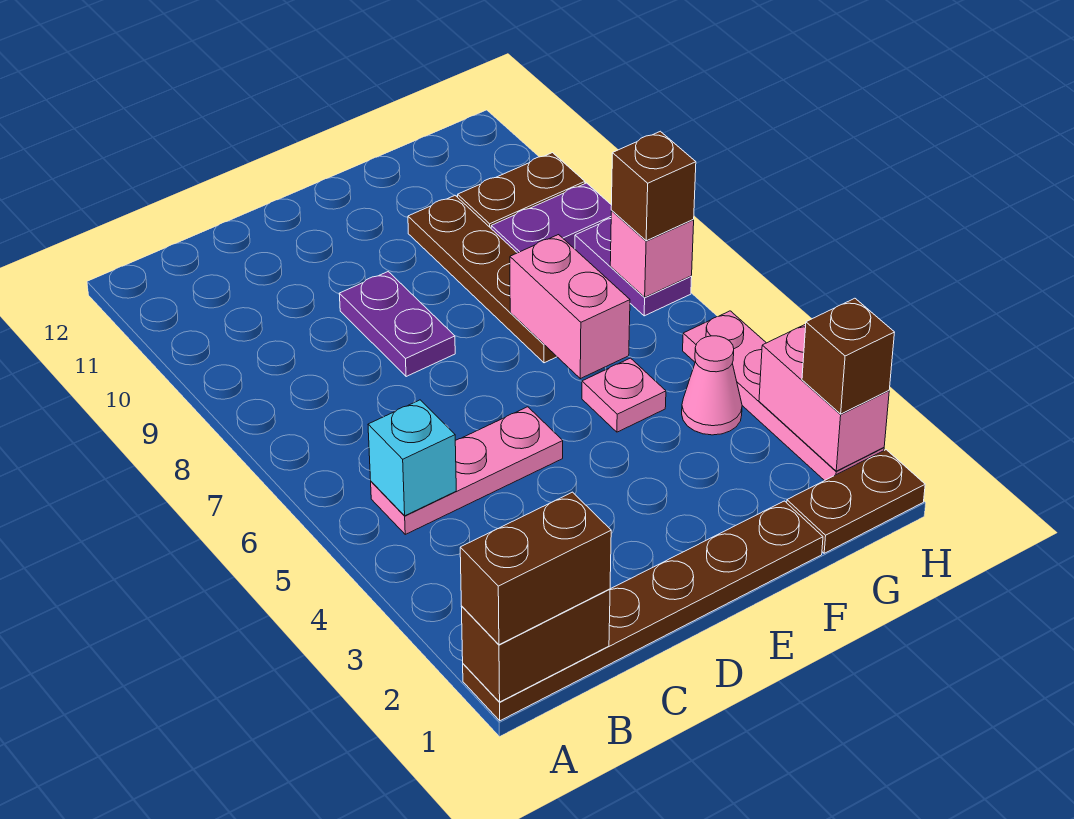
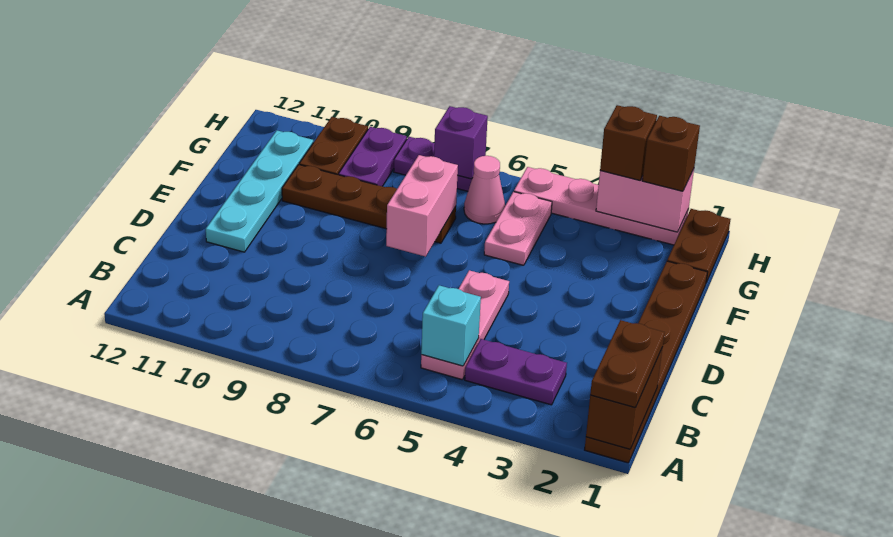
brown brick A1:B1 level 3 -> brown plate A1:B1 level 3
purple plate D8:D9 level 1 -> purple plate B3:B4 level 1
none -> cyan plate D11:G11 level 1
pink plate F5 level 1 -> pink plate F5:G5 level 1
pink brick F6:F7 level 2 -> pink brick E7:F7 level 2
pink cone G4 level 1 -> pink cone G6 level 1
pink brick H7 level 2 -> purple brick H7 level 2
brown brick H7 level 3 -> brown brick H3 level 3

